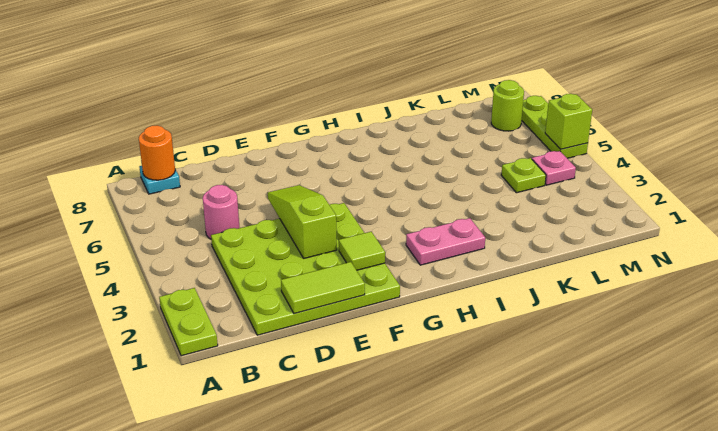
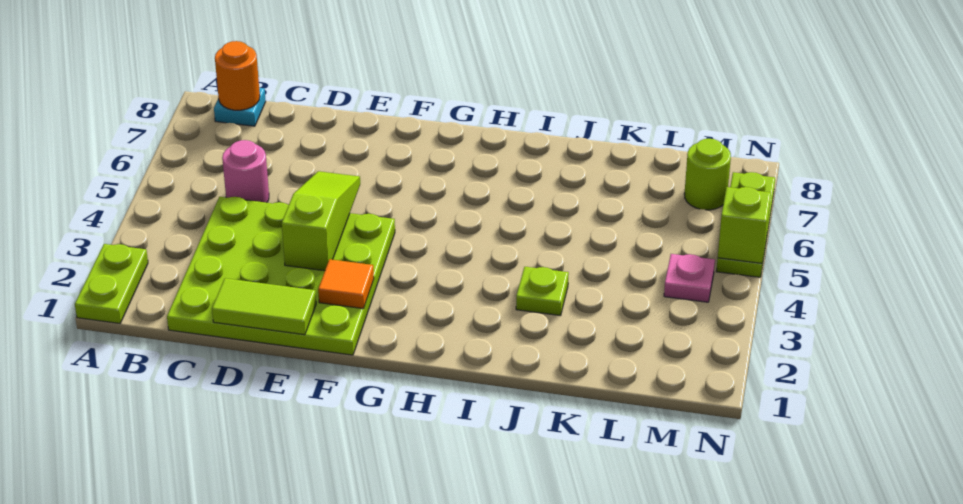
lime tile F2 level 2 -> orange tile F2 level 2
pink plate H2:I2 level 1 -> none
lime plate L4 level 1 -> lime plate J3 level 1

